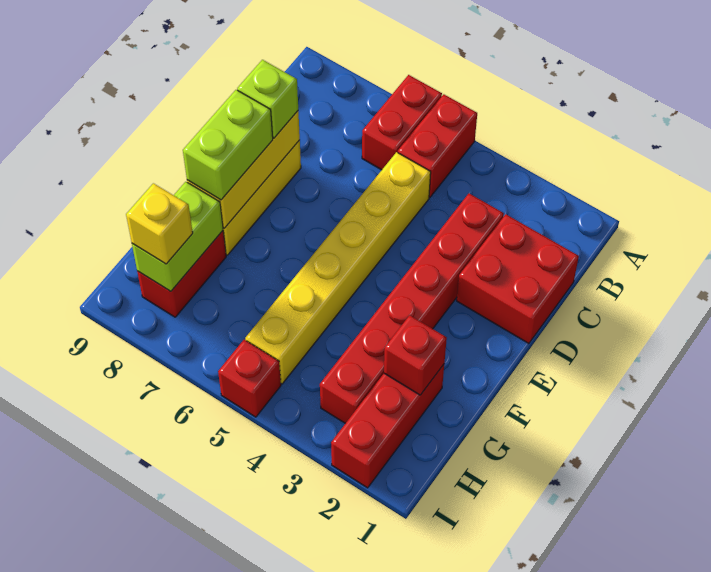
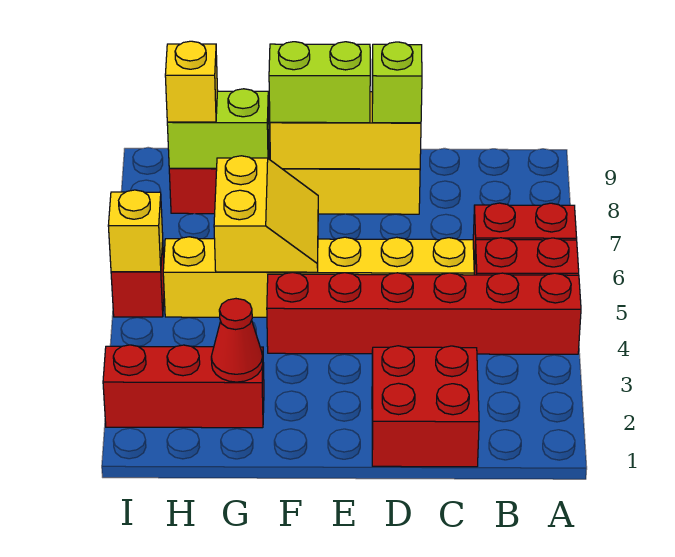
red brick C3:H3 level 1 -> red brick A4:F4 level 1
none -> yellow slope F5:G6 level 2 top G
red brick G2 level 2 -> red cone G2 level 2
none -> yellow brick I5 level 2

